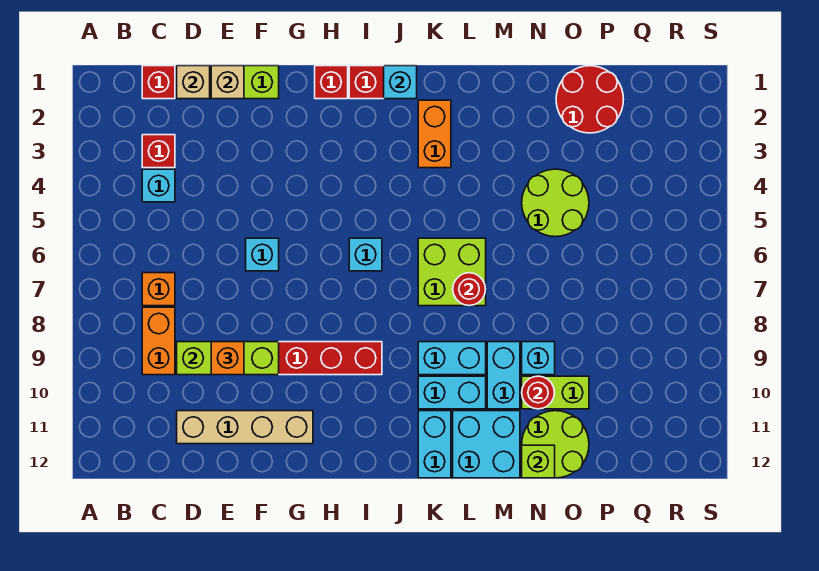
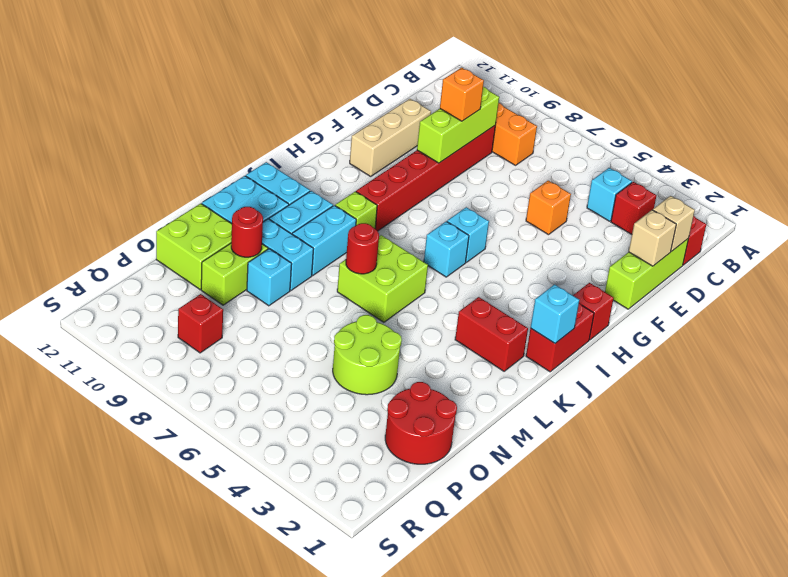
orange brick C7 level 1 -> orange brick E5 level 1
tan brick D11:G11 level 1 -> tan brick E11:G11 level 1
cyan brick F6 level 1 -> cyan brick H6 level 1
orange brick K2:K3 level 1 -> red brick K2:K3 level 1
lime round brick N11:O12 level 1 -> lime brick N11:O12 level 1
lime brick N12 level 2 -> lime brick J9 level 1
none -> red brick Q9 level 1

